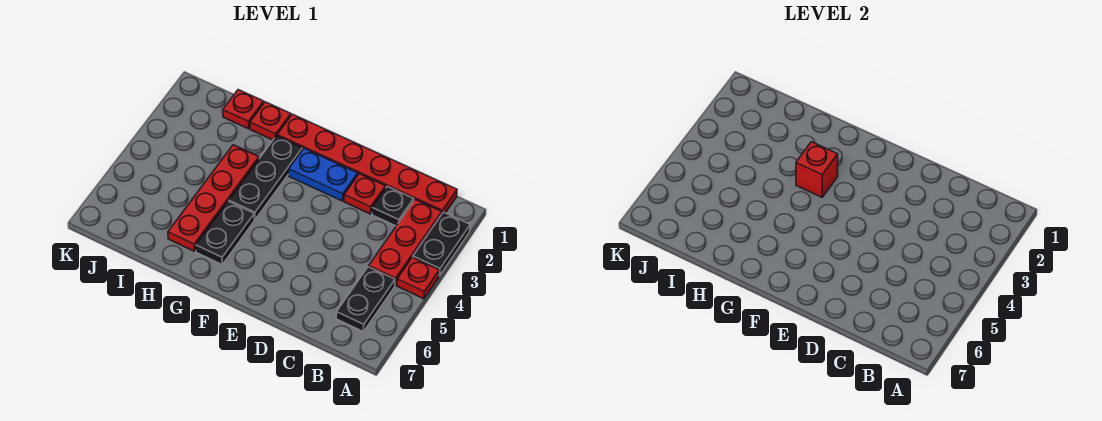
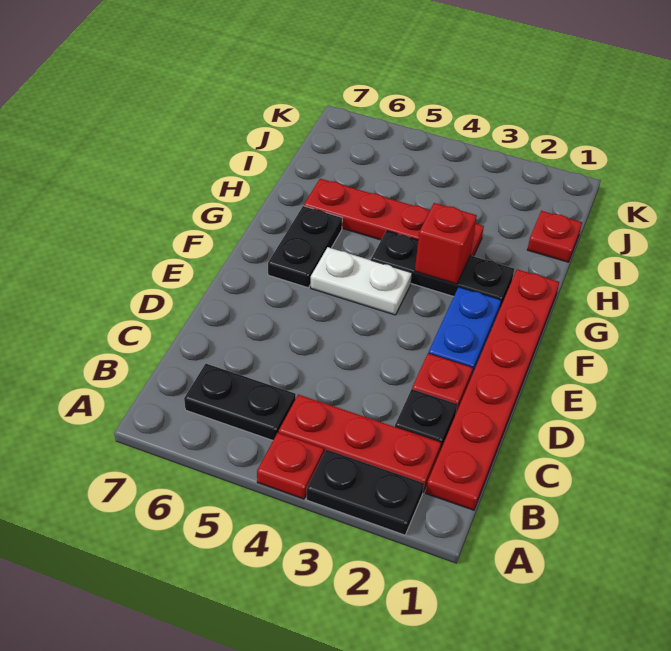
none -> white plate F4:F5 level 1
black plate G5:G6 level 1 -> black plate F6:G6 level 1
red plate H1 level 1 -> none

